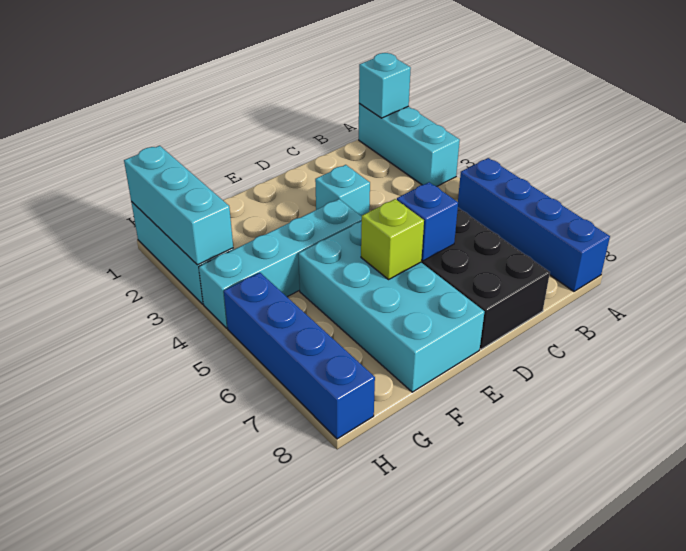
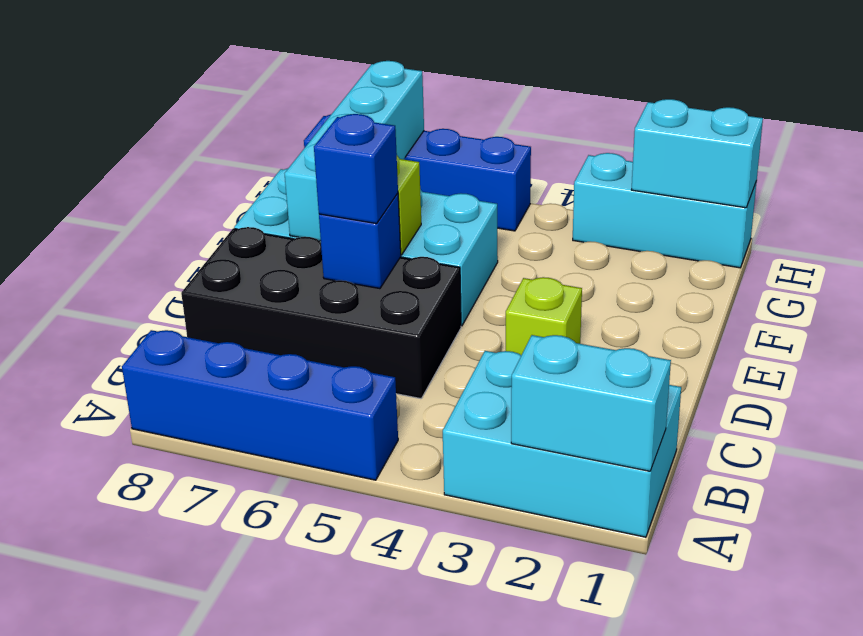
cyan brick A1:A3 level 1 -> cyan brick A1:B3 level 1
cyan brick A1 level 2 -> cyan brick A1:A2 level 2
cyan brick D3 level 1 -> lime brick D3 level 1
none -> blue brick D6 level 3
cyan brick E4:H4 level 1 -> cyan brick E7:H7 level 2
cyan brick H1:H3 level 2 -> cyan brick H1:H2 level 2

